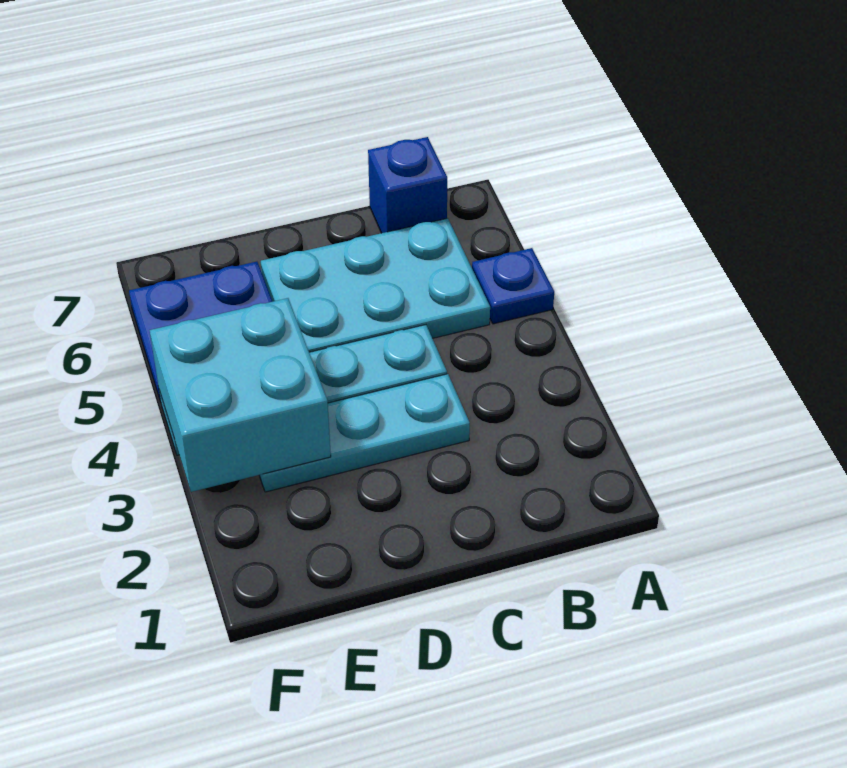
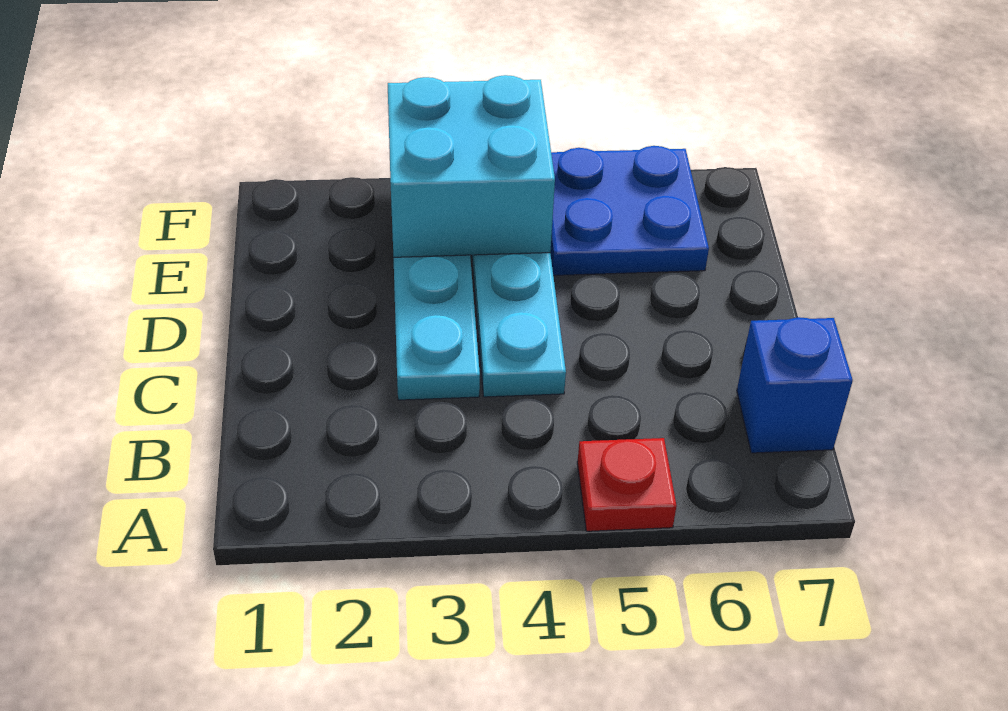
blue plate A5 level 1 -> red plate A5 level 1
cyan plate B5:D6 level 1 -> none

